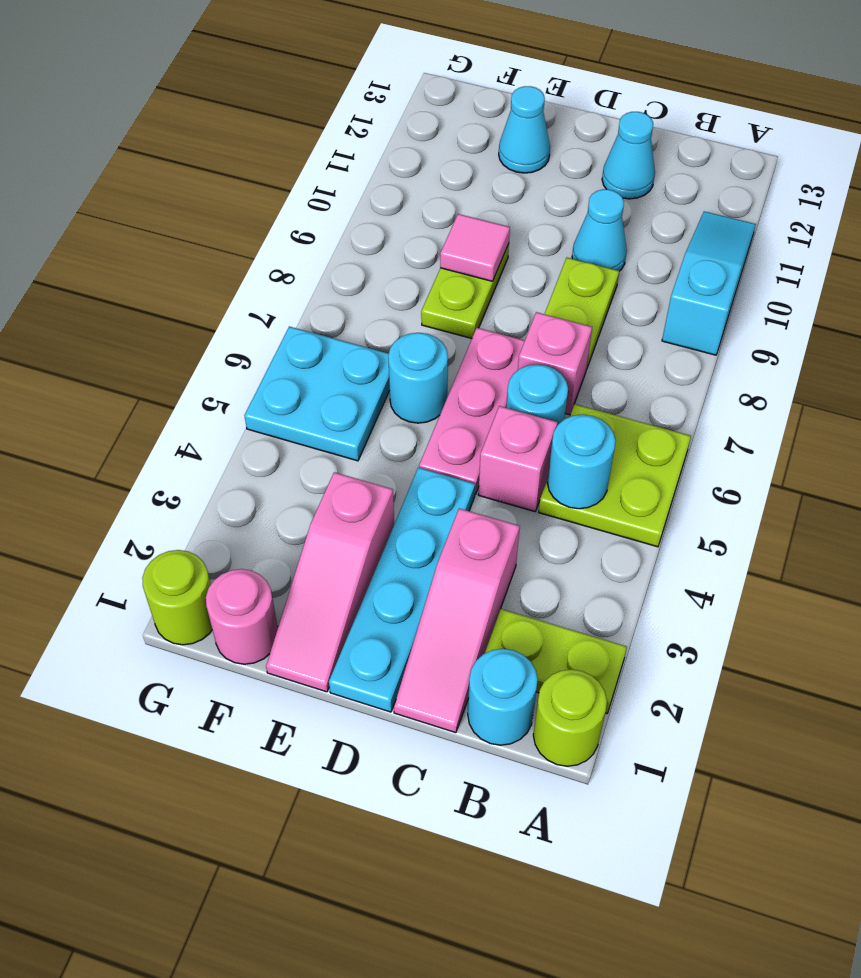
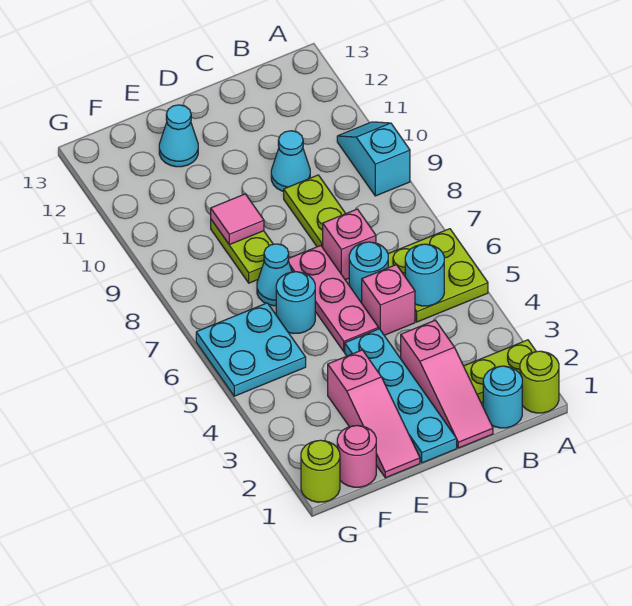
cyan slope A9:A11 level 1 top 9 -> cyan slope A9:A10 level 1 top 9
cyan cone C12 level 1 -> cyan cone E7 level 1

